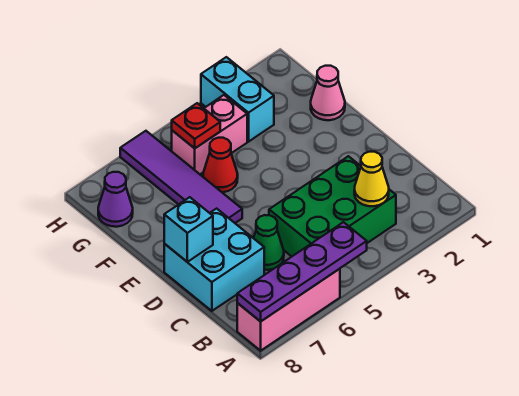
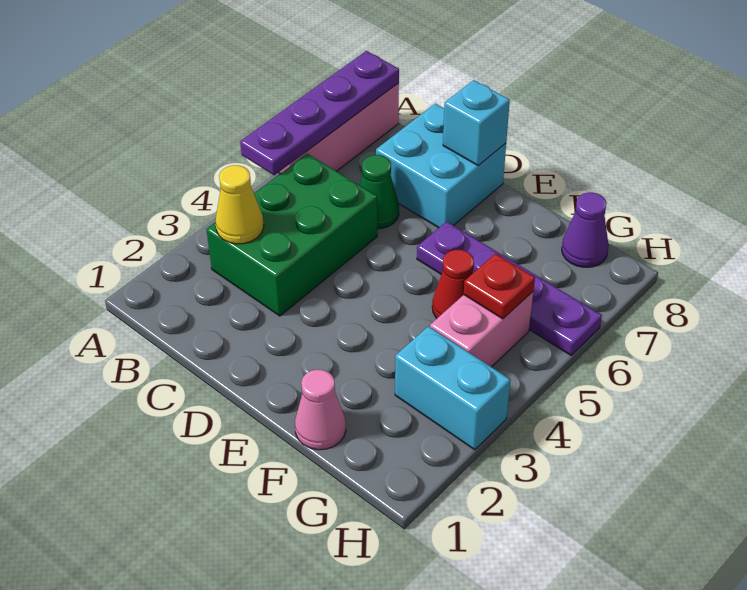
purple tile E6:H6 level 1 -> purple plate E6:H6 level 1

